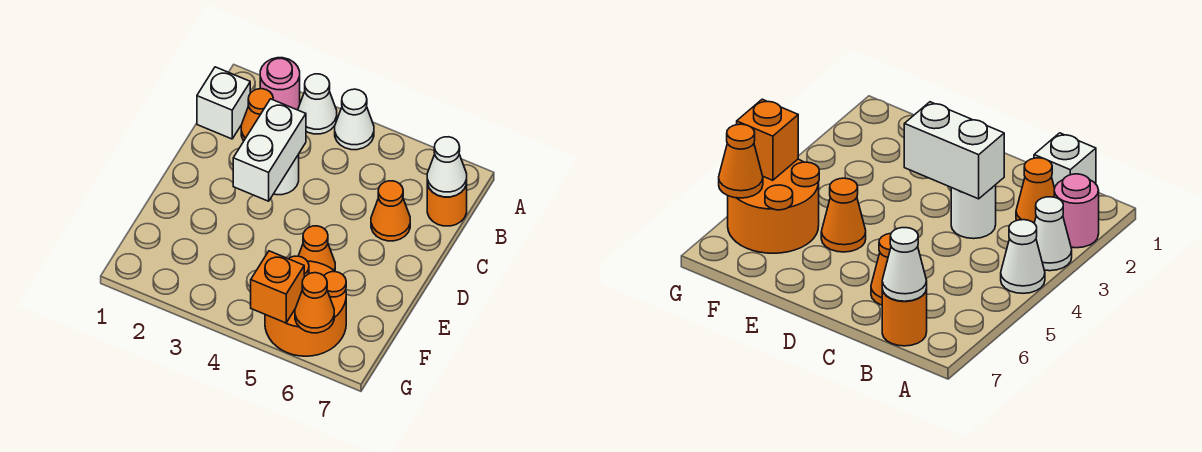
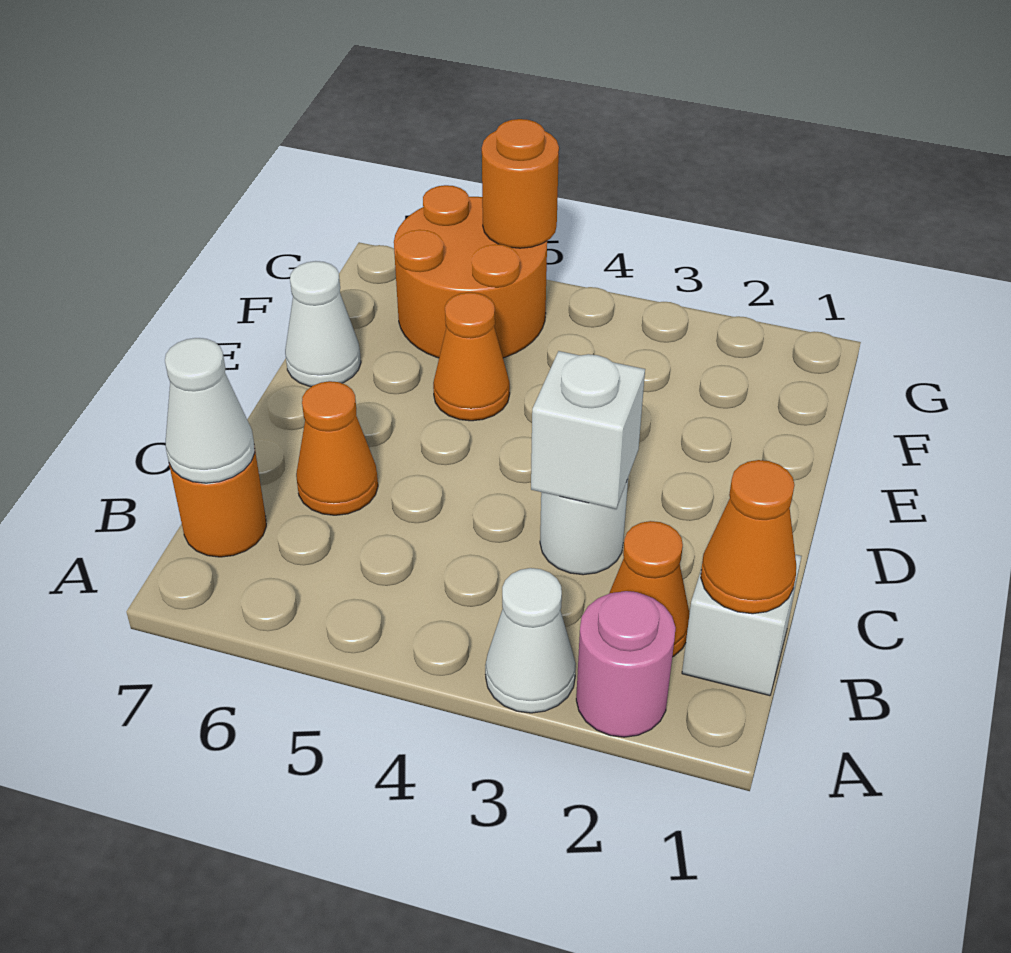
white cone A4 level 1 -> white cone E7 level 1
white brick C3:D3 level 2 -> white brick C3 level 2
orange brick G5 level 2 -> orange round brick G5 level 2
orange cone G6 level 2 -> orange cone B1 level 2

